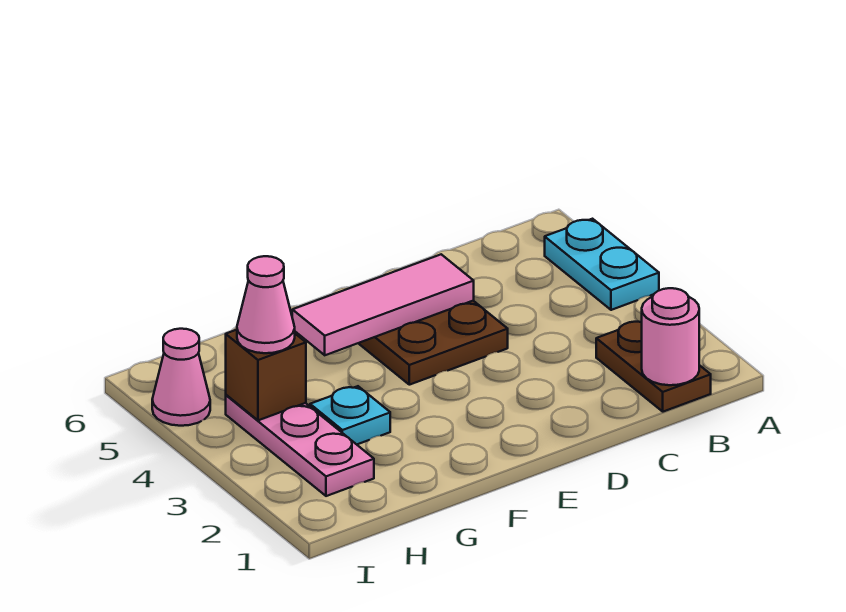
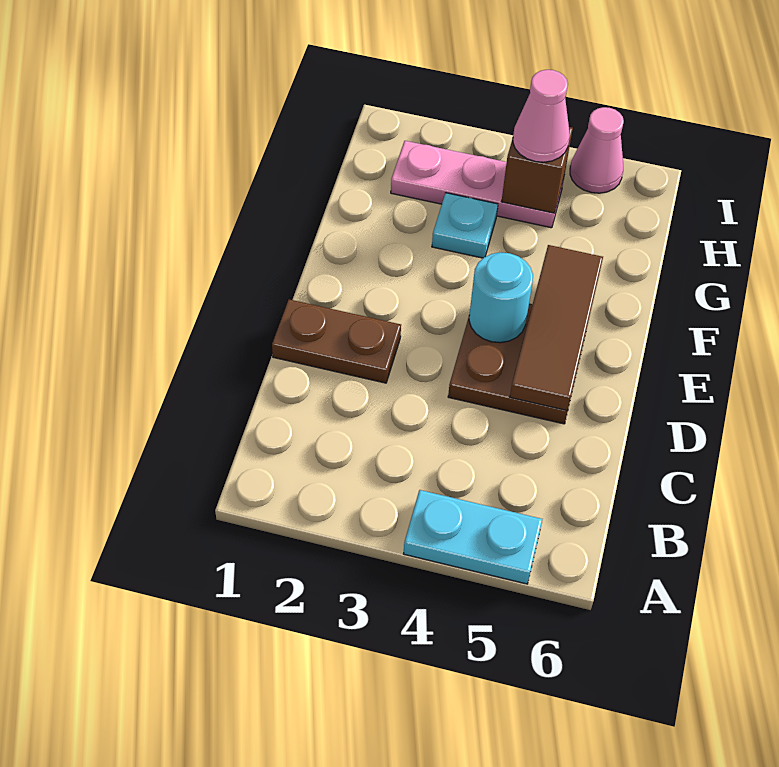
brown plate B1:B2 level 1 -> brown plate D1:D2 level 1
pink round brick B1 level 2 -> none
pink tile D5:F5 level 2 -> brown tile D5:F5 level 2
none -> cyan round brick E4 level 2

